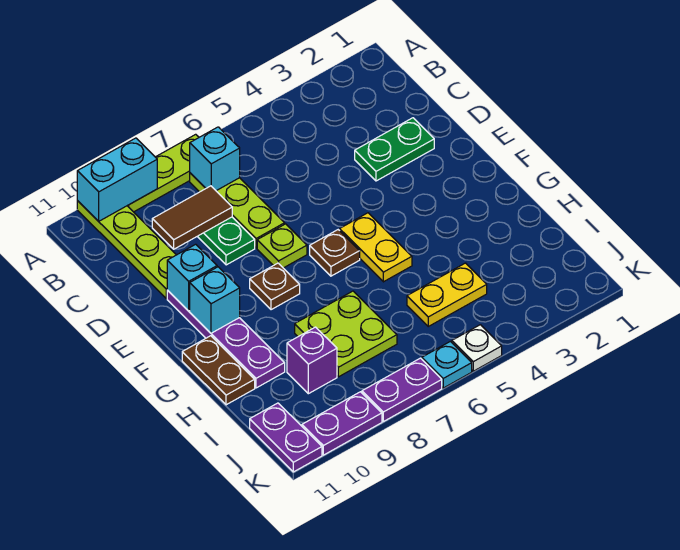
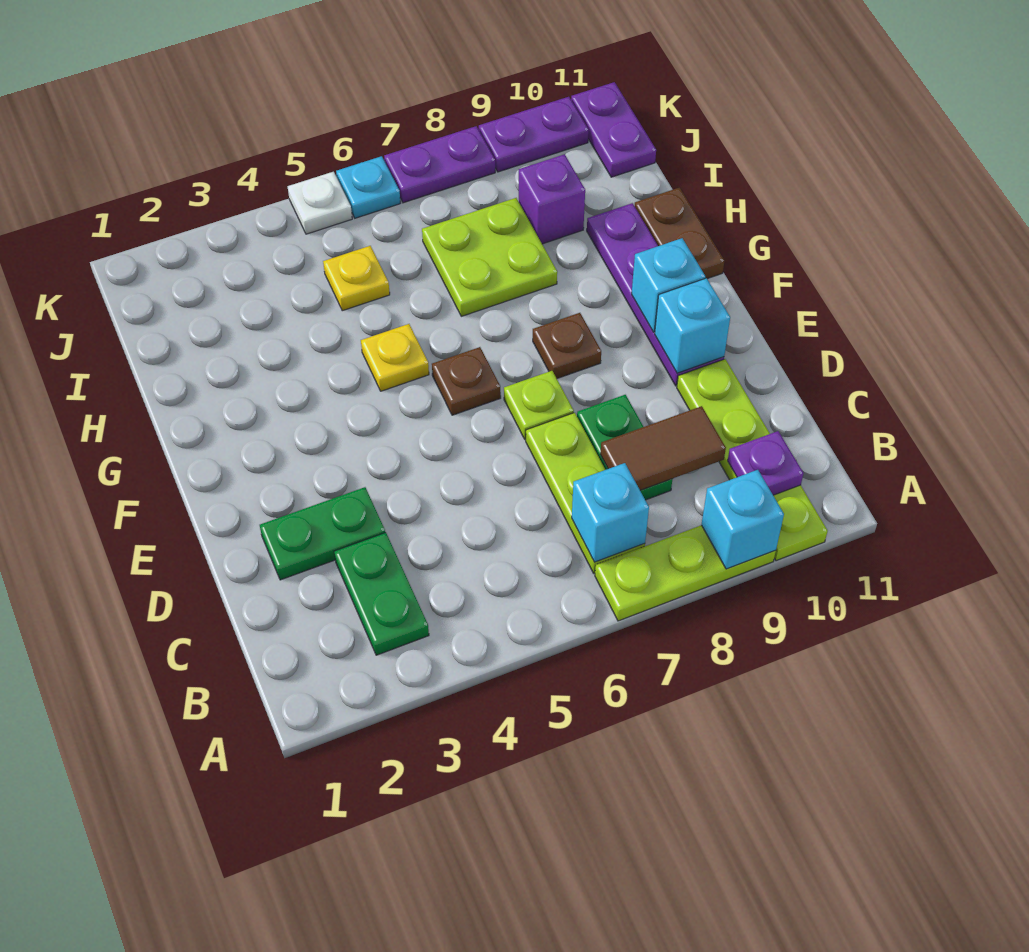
cyan brick A9:A10 level 2 -> cyan brick A9 level 2
none -> green plate B3:C3 level 1
none -> purple plate B10 level 2
yellow plate F5:G5 level 1 -> yellow plate G5 level 1
yellow plate I4:I5 level 1 -> yellow plate I5 level 1

